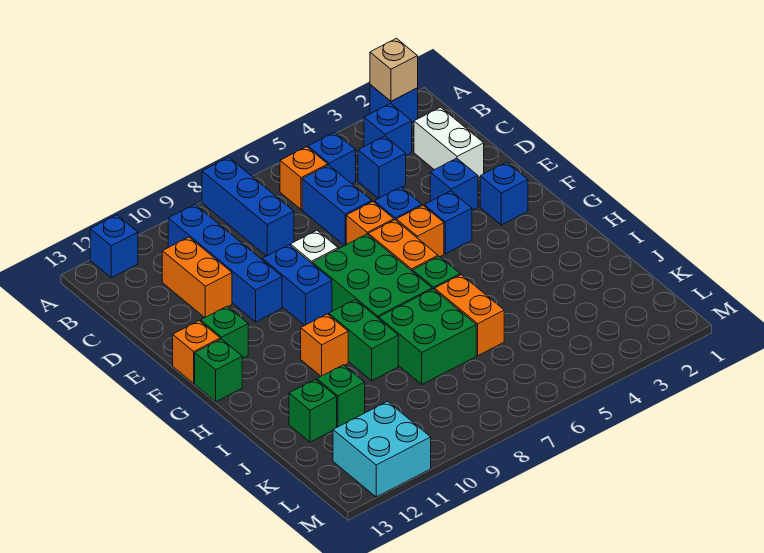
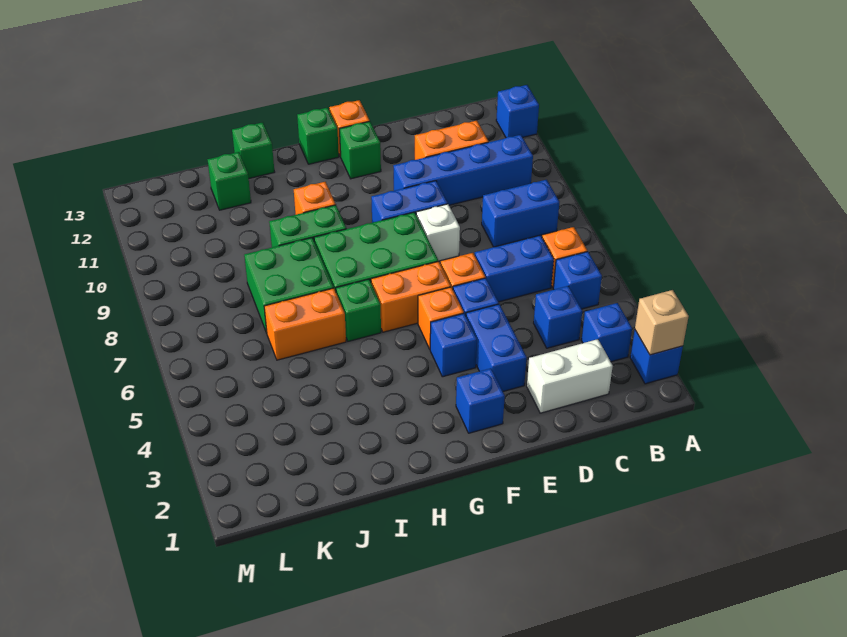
blue brick A8:C8 level 1 -> blue brick B8:C8 level 1
blue brick E3 level 1 -> blue brick E3:E4 level 1
green brick J11 level 1 -> green brick I13 level 1
cyan brick L11:M12 level 1 -> none

